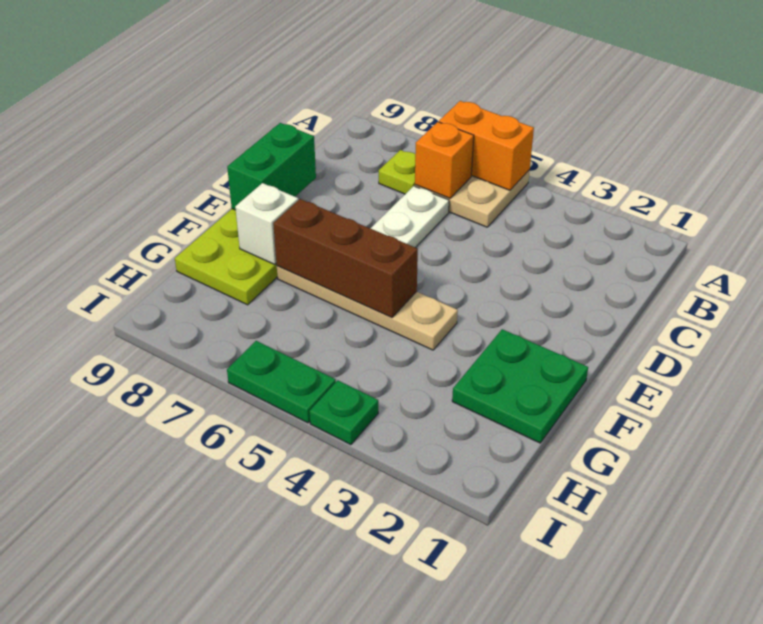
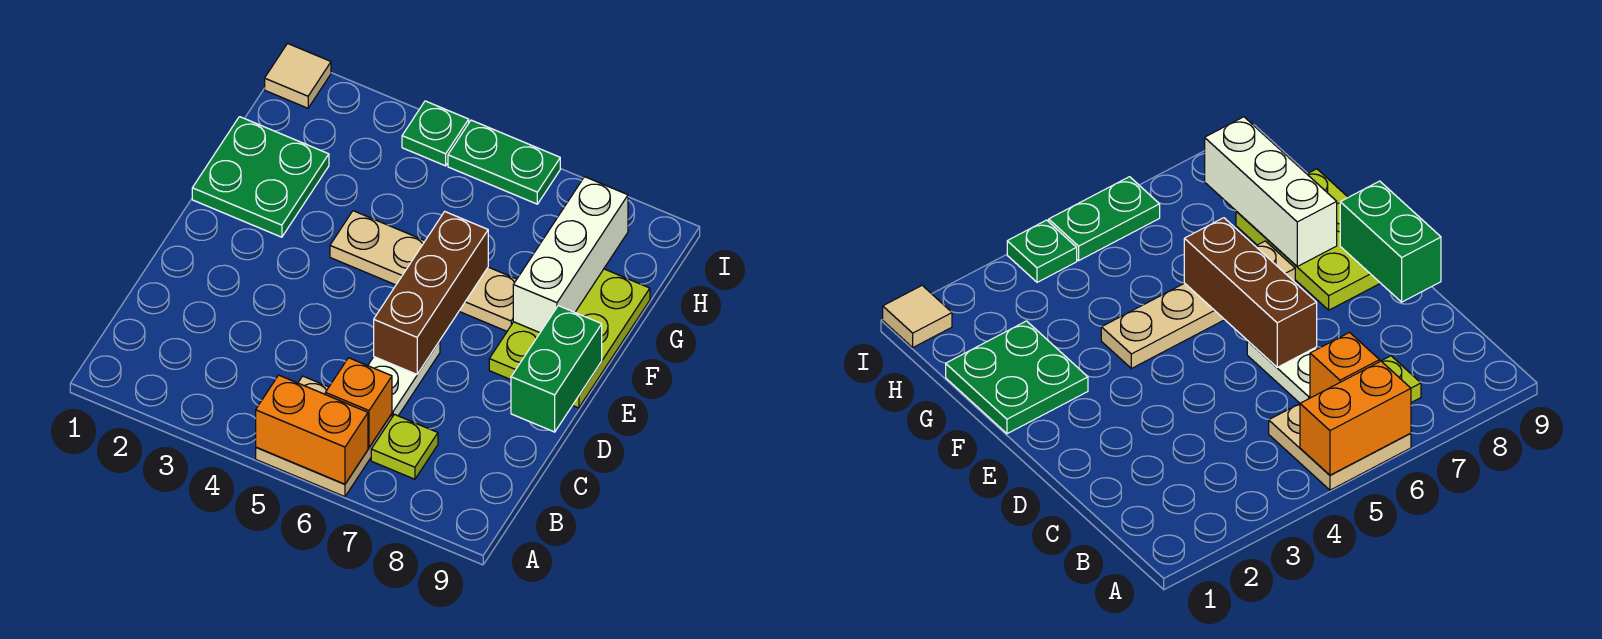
brown brick F5:F7 level 2 -> brown brick D6:F6 level 2
white brick F8 level 2 -> white brick F8:H8 level 2
none -> tan tile I1 level 1

